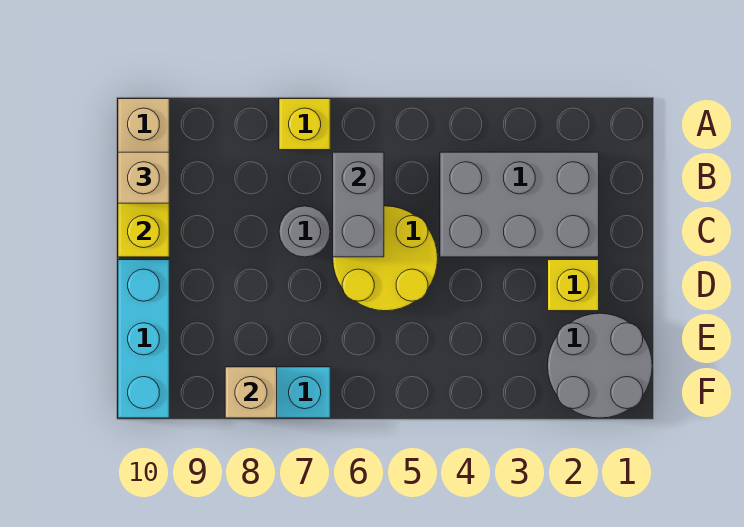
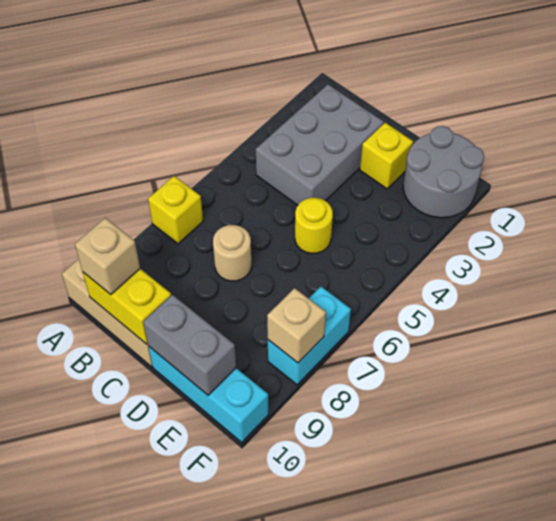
grey brick B6:C6 level 2 -> grey brick D10:E10 level 2
yellow round brick C5:D6 level 1 -> yellow round brick D5 level 1
grey round brick C7 level 1 -> tan round brick C7 level 1

